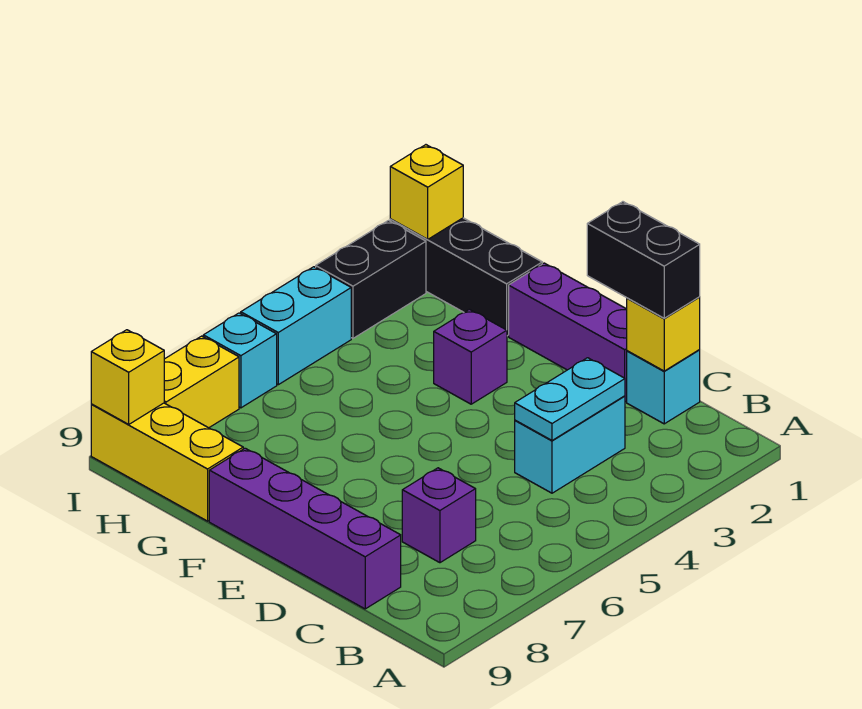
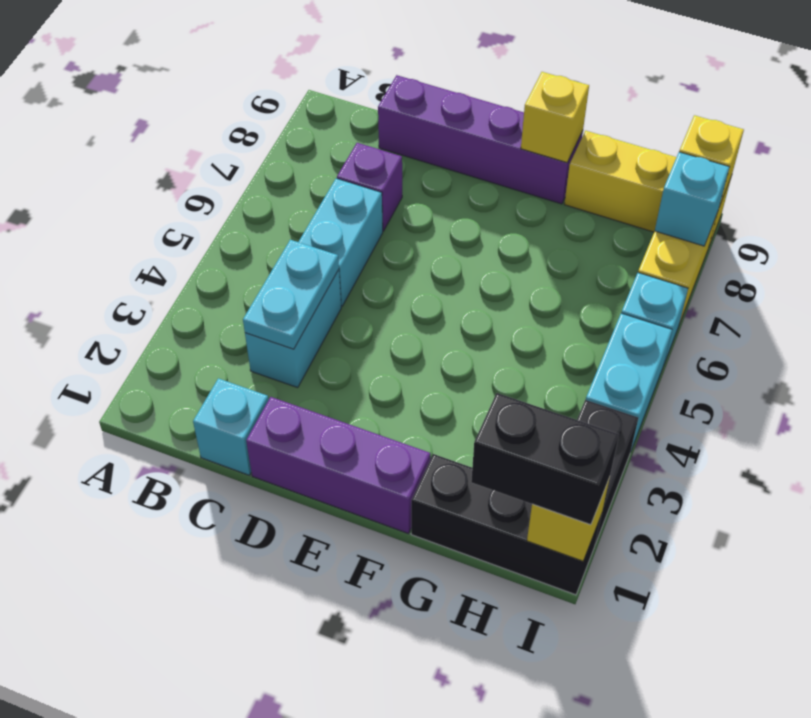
yellow brick C1 level 2 -> yellow brick F9 level 2
black brick C1:D1 level 3 -> black brick H1:I1 level 3
none -> cyan brick C5:C6 level 1
purple brick F3 level 1 -> none
none -> cyan brick I8 level 2

